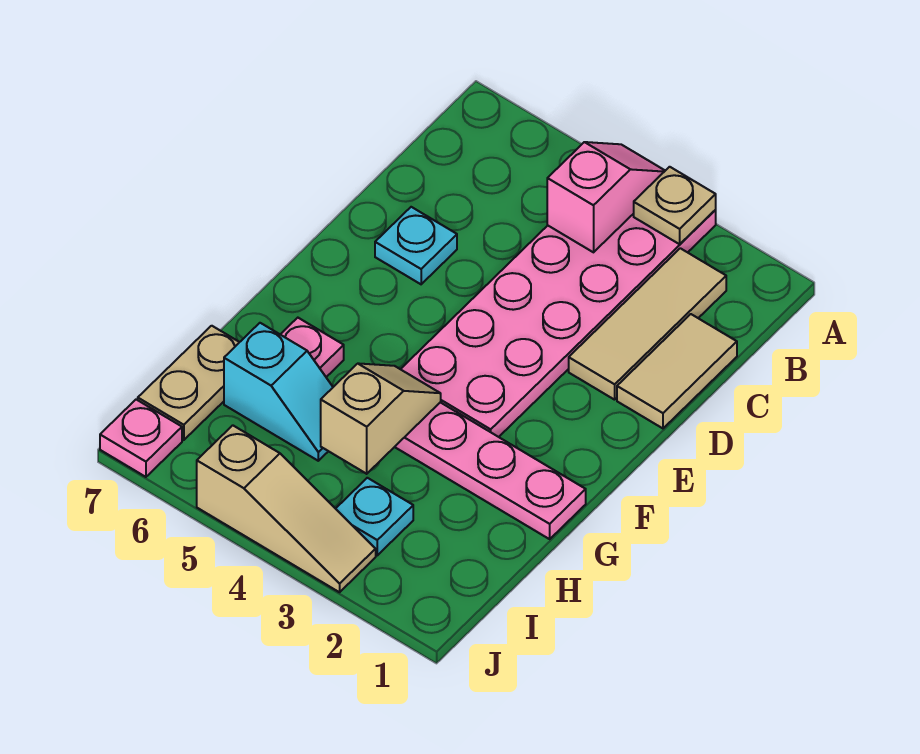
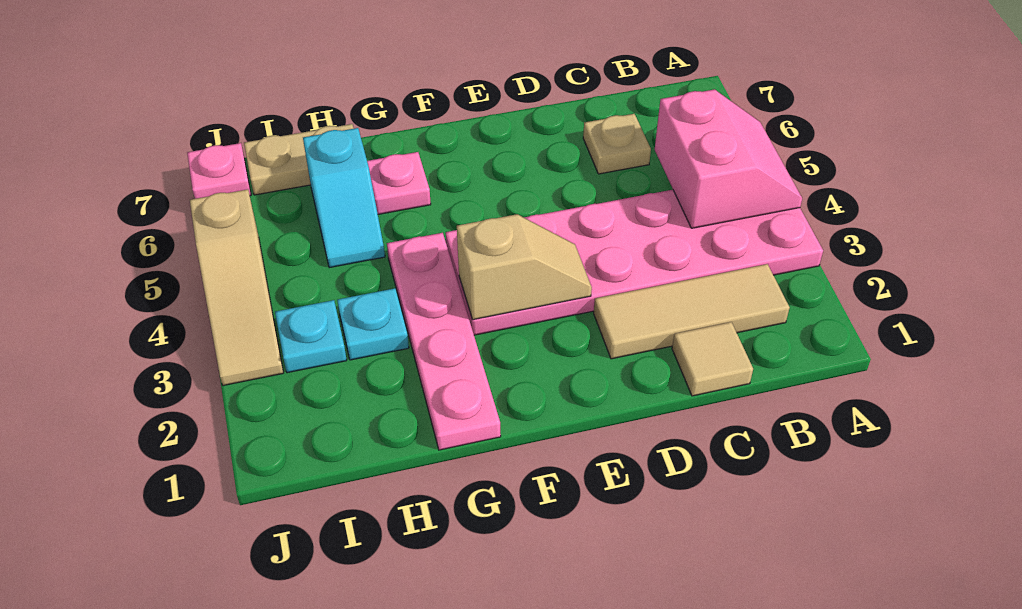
tan plate A3 level 2 -> tan plate C6 level 1
pink slope A4:B4 level 2 top B -> pink slope A4:B5 level 2 top B
tan tile C1:D1 level 1 -> tan tile C1 level 1
cyan plate D6 level 1 -> cyan plate H3 level 1
tan slope G4:H4 level 2 top H -> tan slope E3:F3 level 2 top F

